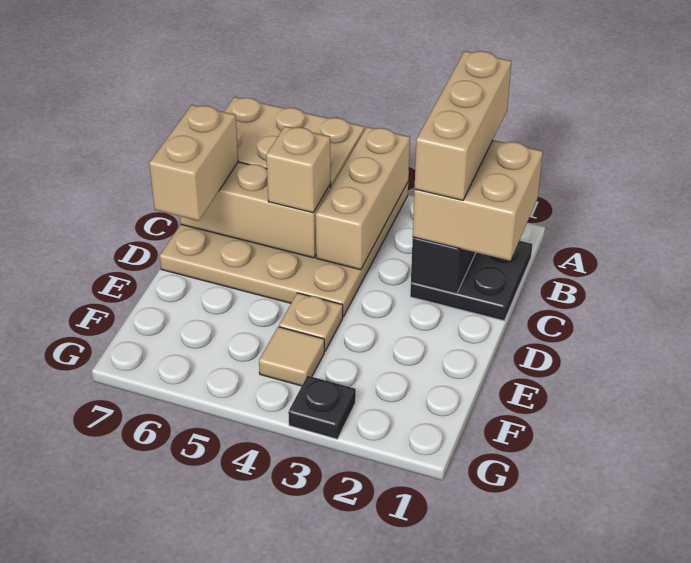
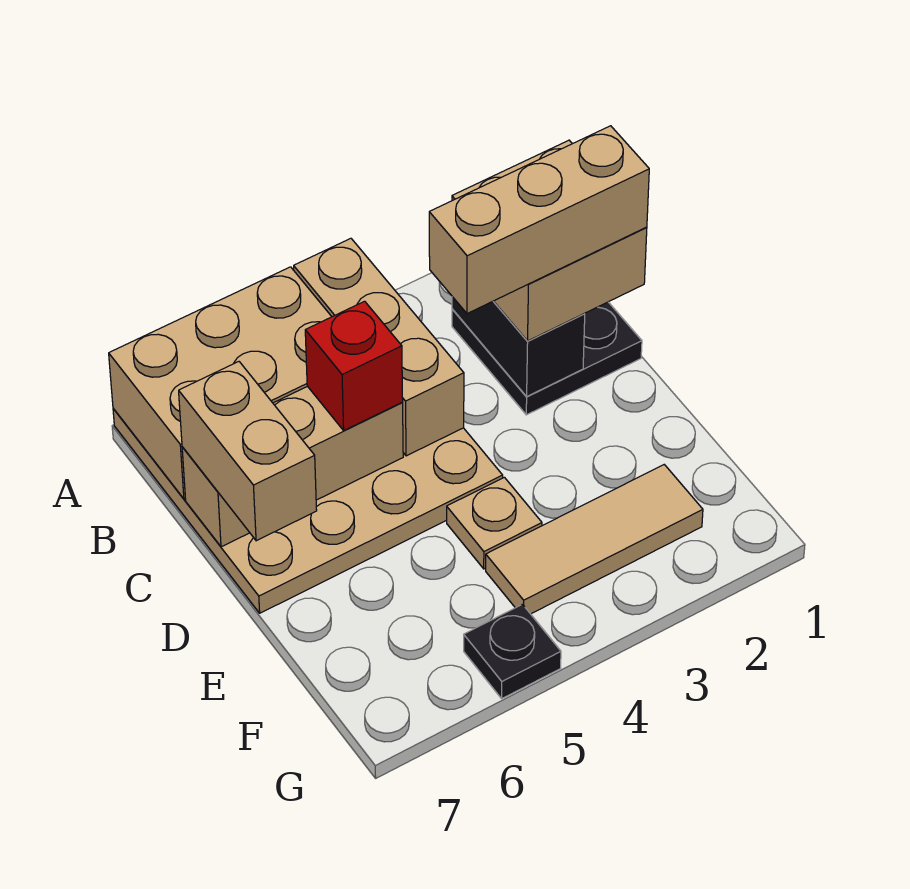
tan brick A2:C2 level 4 -> tan brick C1:C3 level 4
tan brick C5 level 3 -> red brick C5 level 3
tan tile F4 level 1 -> tan tile F2:F4 level 1
black plate G3 level 1 -> black plate G5 level 1

